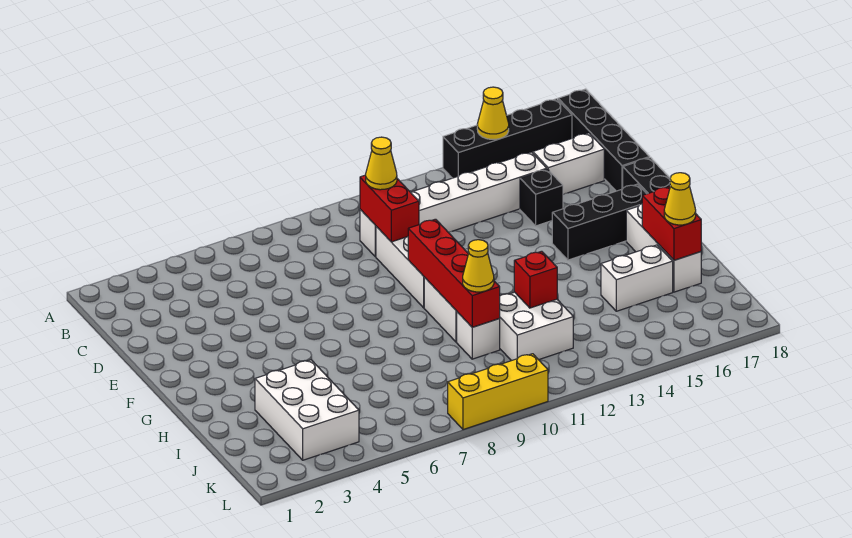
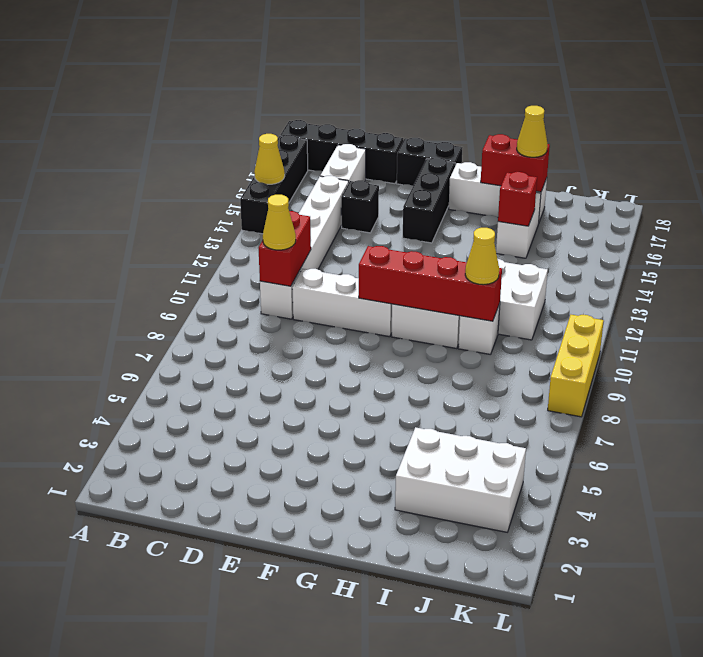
red brick C10:D10 level 2 -> red brick C10:C11 level 2
red brick I12 level 2 -> red brick I15 level 2

